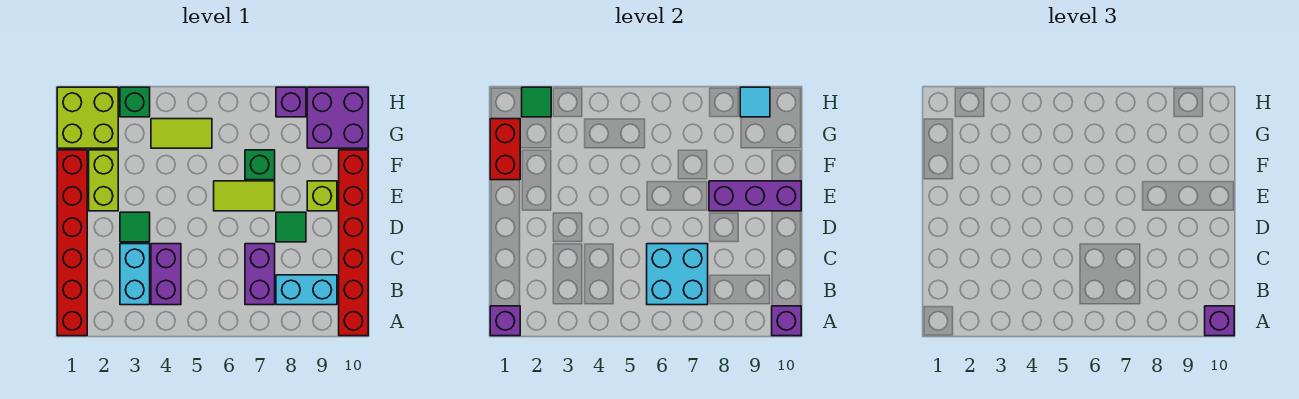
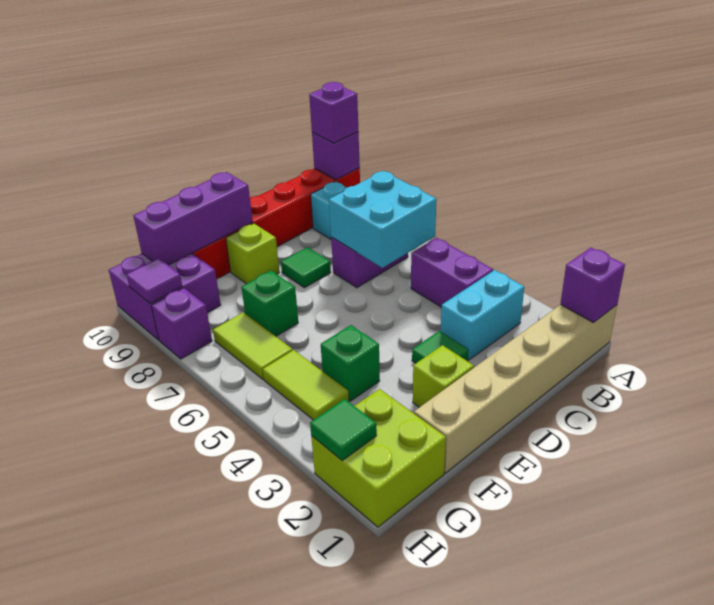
red brick A1:F1 level 1 -> tan brick A1:F1 level 1
purple brick B4:C4 level 1 -> purple brick B4:B5 level 1
lime brick E2:F2 level 1 -> lime brick E2 level 1
lime tile E6:E7 level 1 -> lime tile G6:G7 level 1
purple brick E8:E10 level 2 -> purple brick E10:G10 level 2
red brick F1:G1 level 2 -> none
green brick H3 level 1 -> green brick F4 level 1
cyan tile H9 level 2 -> purple tile H9 level 2

